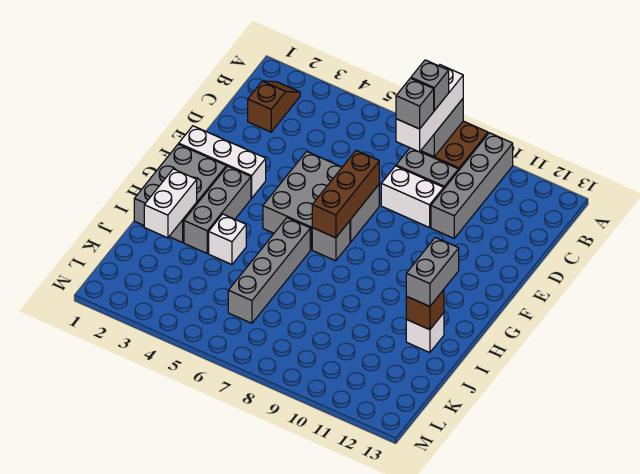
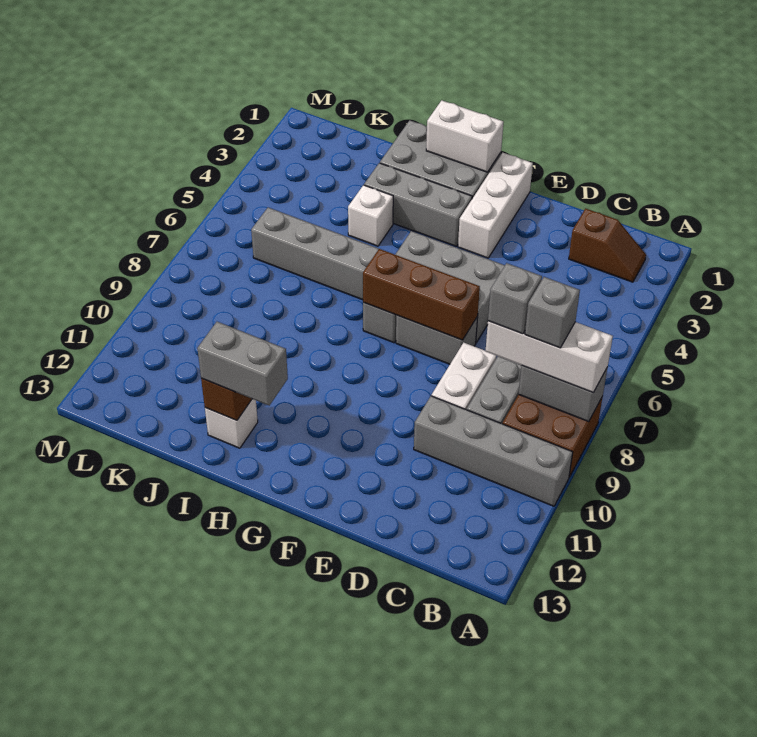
white brick I2:J2 level 2 -> white brick G1:H1 level 2

